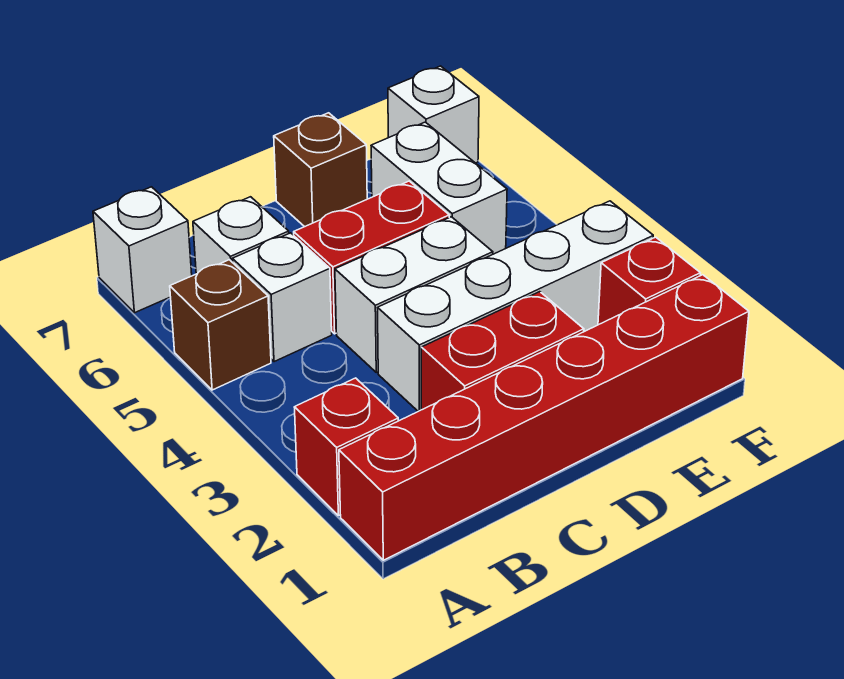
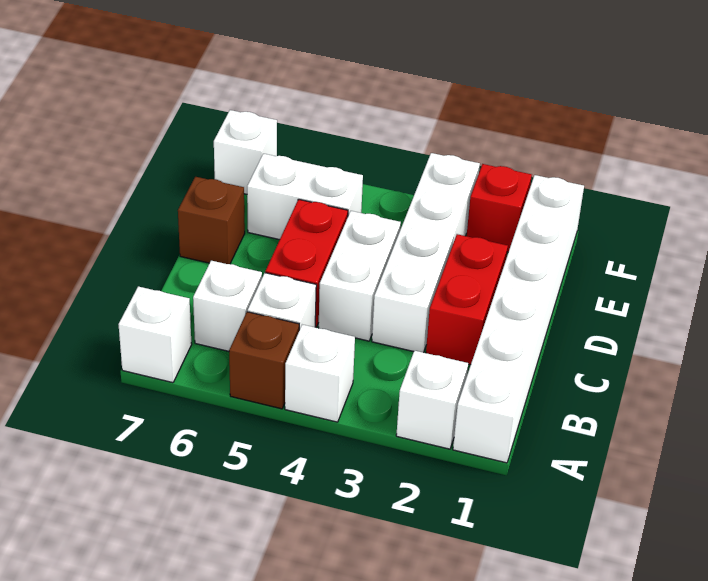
red brick A1:F1 level 1 -> white brick A1:F1 level 1
red brick A2 level 1 -> white brick A2 level 1
none -> white brick A4 level 1

